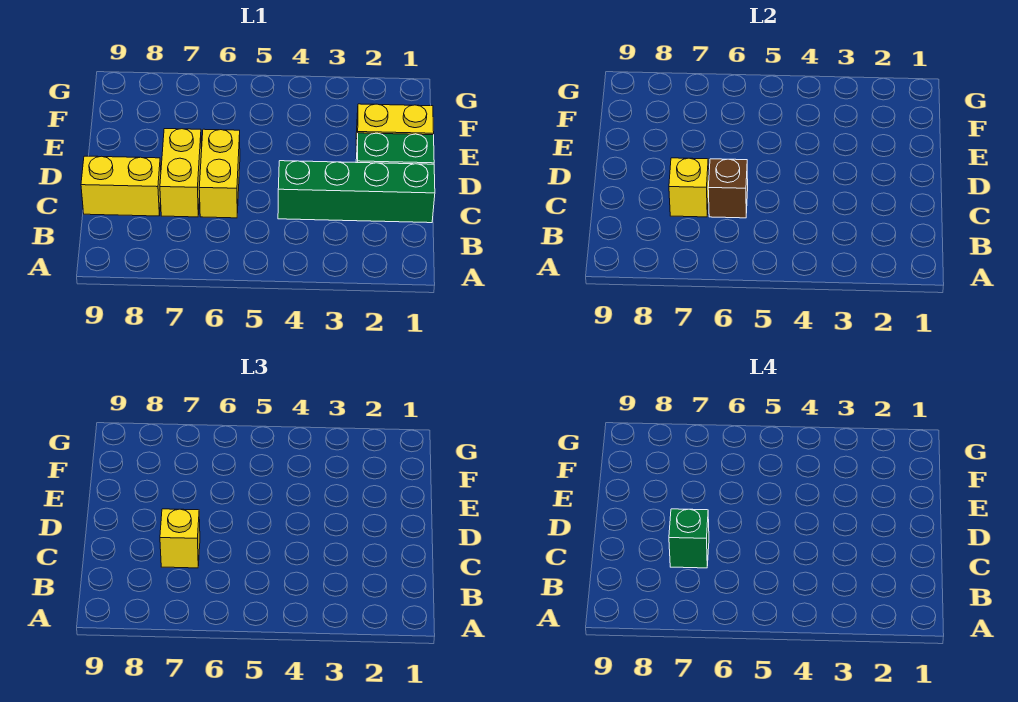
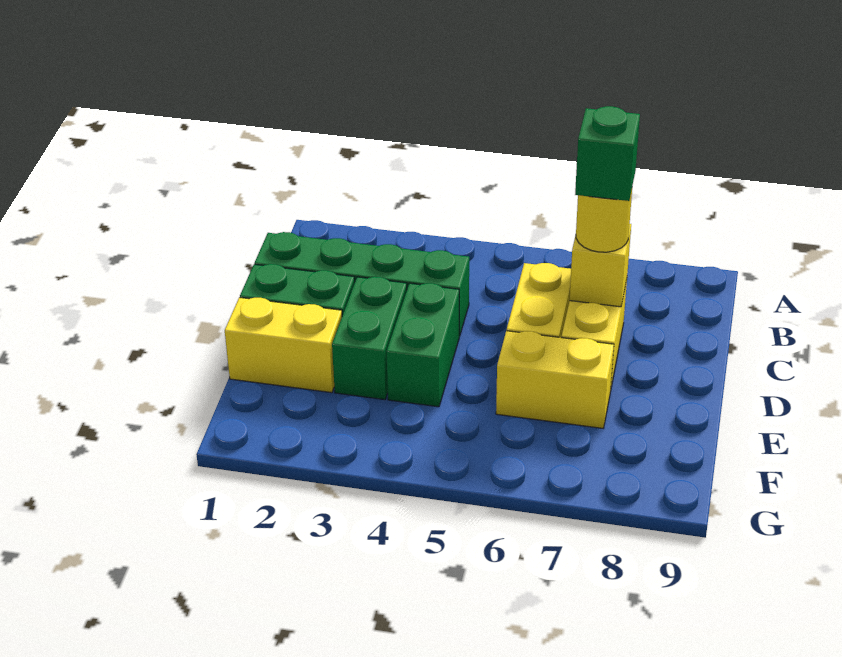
brown brick C6 level 2 -> none
yellow brick C7 level 3 -> yellow round brick C7 level 3
yellow brick C8:C9 level 1 -> yellow brick E6:E7 level 1
none -> green brick D3:E3 level 1
none -> green brick D4:E4 level 1

